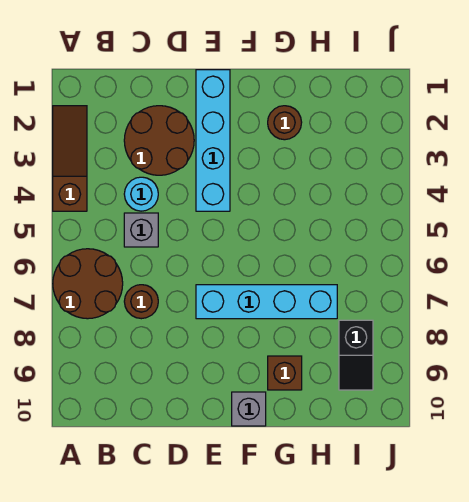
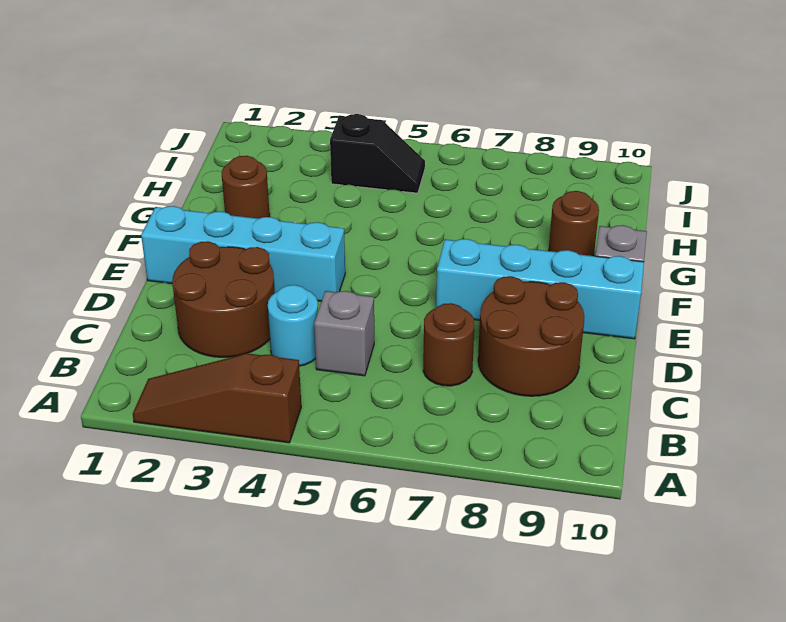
brown round brick A6:B7 level 1 -> brown round brick C8:D9 level 1
cyan brick E7:H7 level 1 -> cyan brick E7:E10 level 1
brown brick G9 level 1 -> brown round brick G9 level 1
black slope I8:I9 level 1 top 8 -> black slope I4:I5 level 1 top 4

